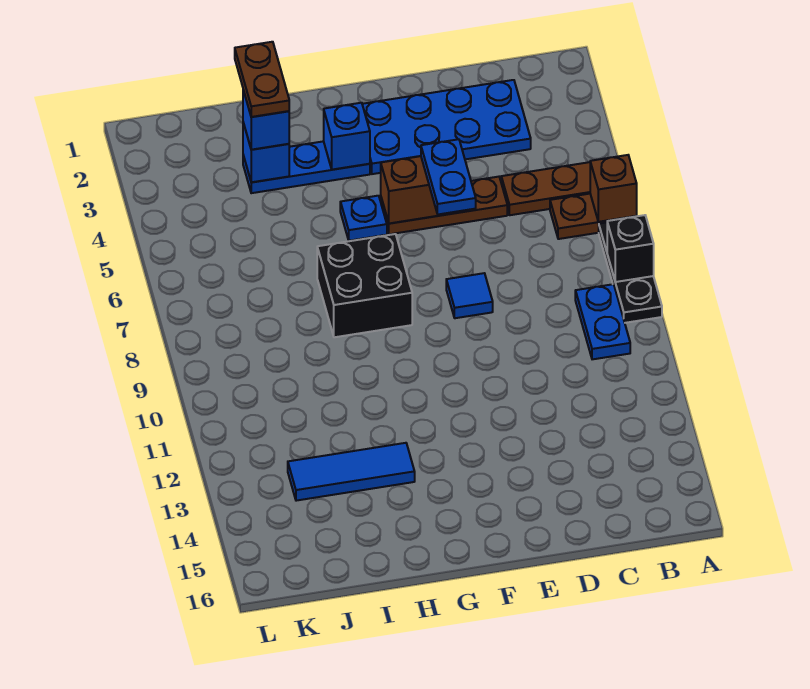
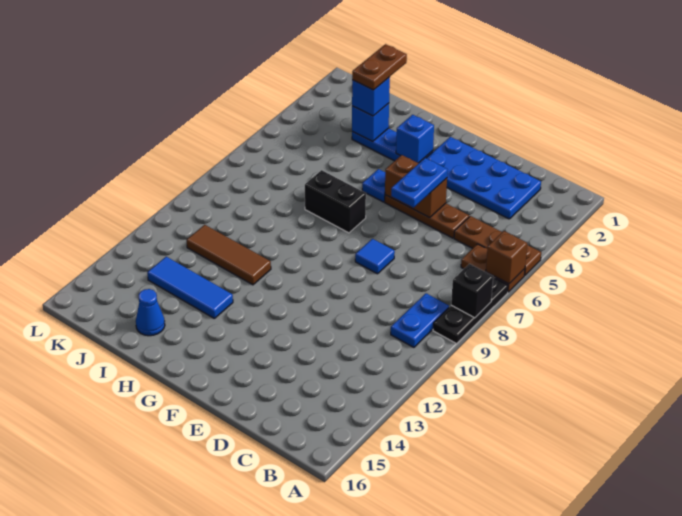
black brick G7:H8 level 1 -> black brick G7:H7 level 1
none -> brown tile H11:J11 level 1
none -> blue cone I15 level 1

